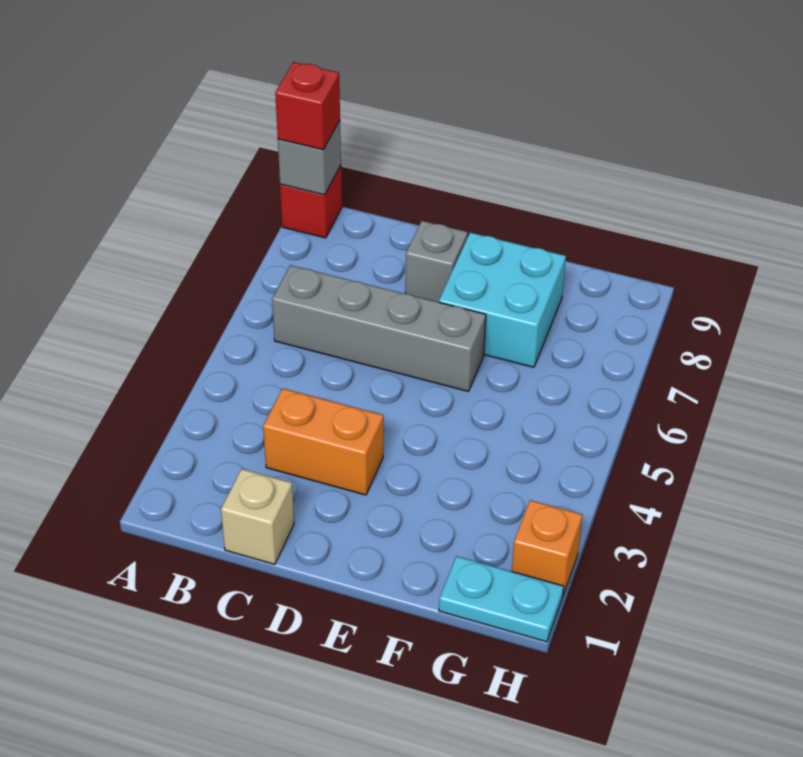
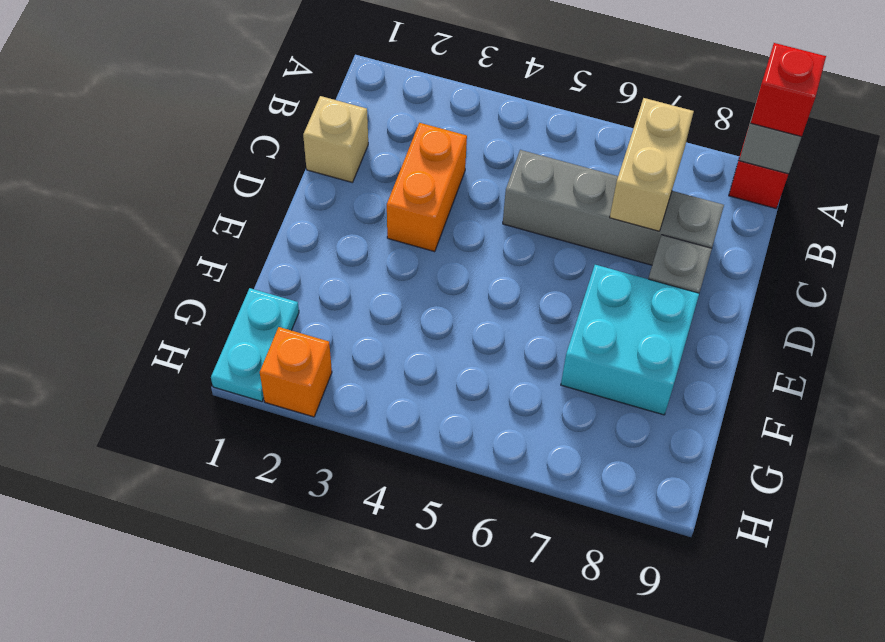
grey brick B6:E6 level 1 -> grey brick C5:C8 level 1
none -> tan brick B7:C7 level 2

